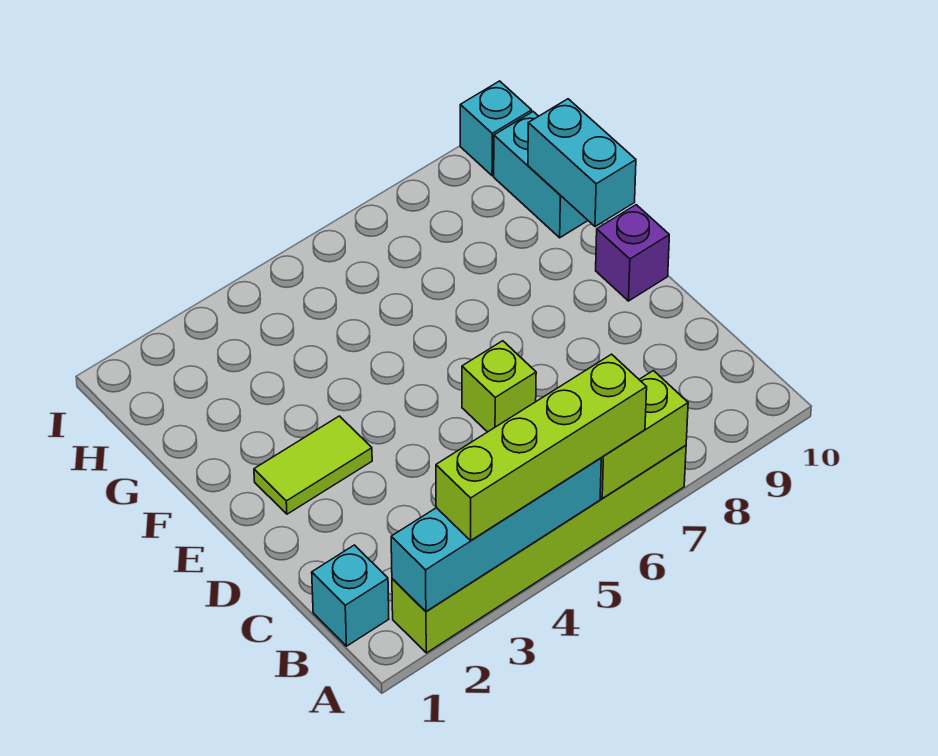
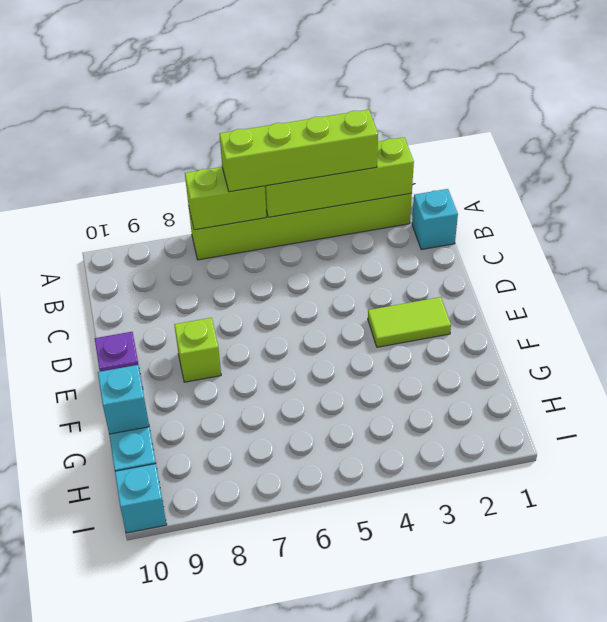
cyan brick A2:A5 level 2 -> lime brick A2:A5 level 2
lime brick D6 level 1 -> lime brick E8 level 1
cyan brick F10:G10 level 2 -> cyan brick G10 level 2

